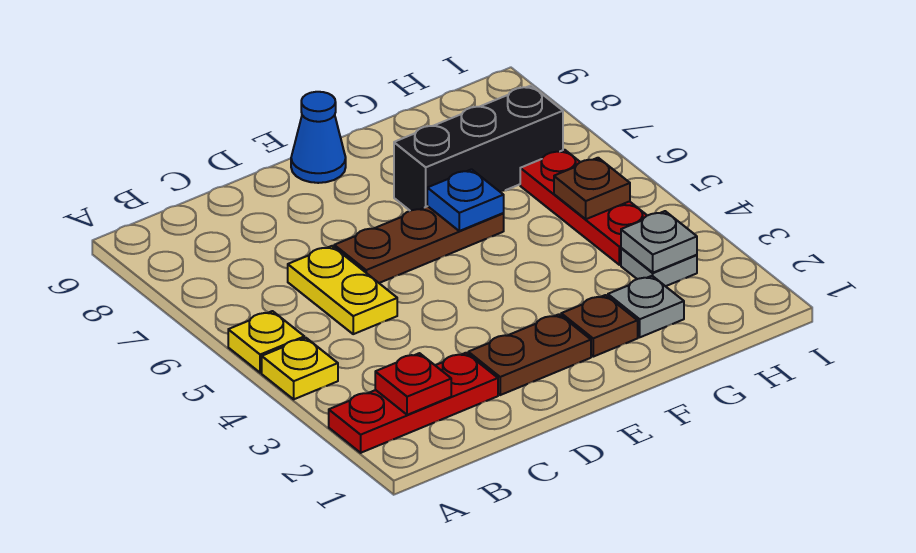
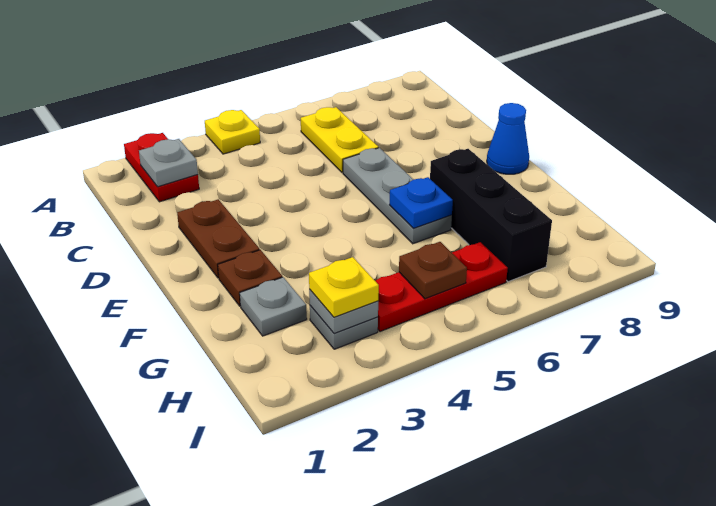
red plate A2:C2 level 1 -> red plate A2:B2 level 1
yellow plate A5 level 1 -> yellow plate H3 level 3
red plate B2 level 2 -> grey plate B2 level 2
yellow plate C5:C6 level 1 -> yellow plate B6:C6 level 1
brown plate D6:F6 level 1 -> grey plate D6:F6 level 1

